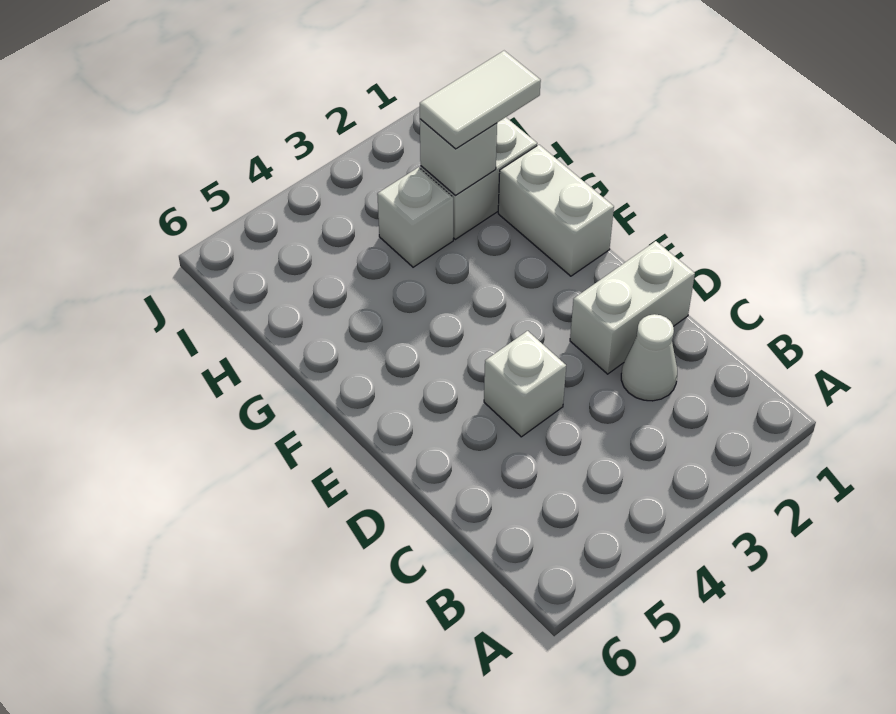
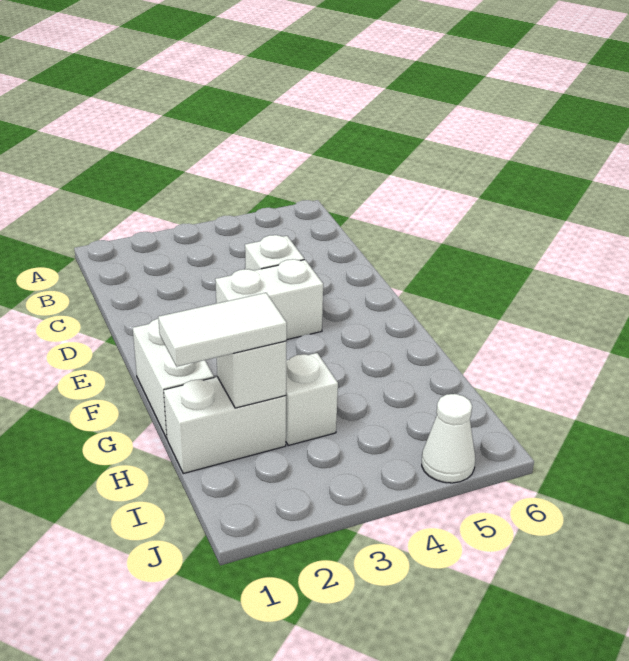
white cone C2 level 1 -> white cone J5 level 1
white brick D1:D2 level 1 -> white brick E3:E4 level 1

